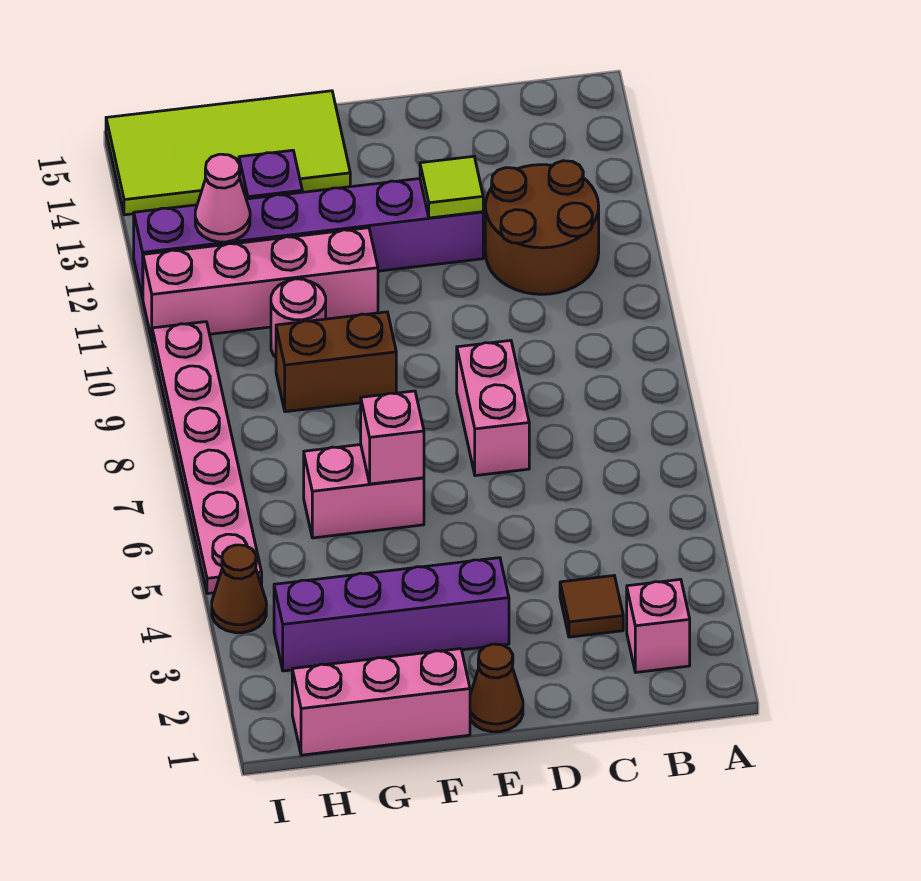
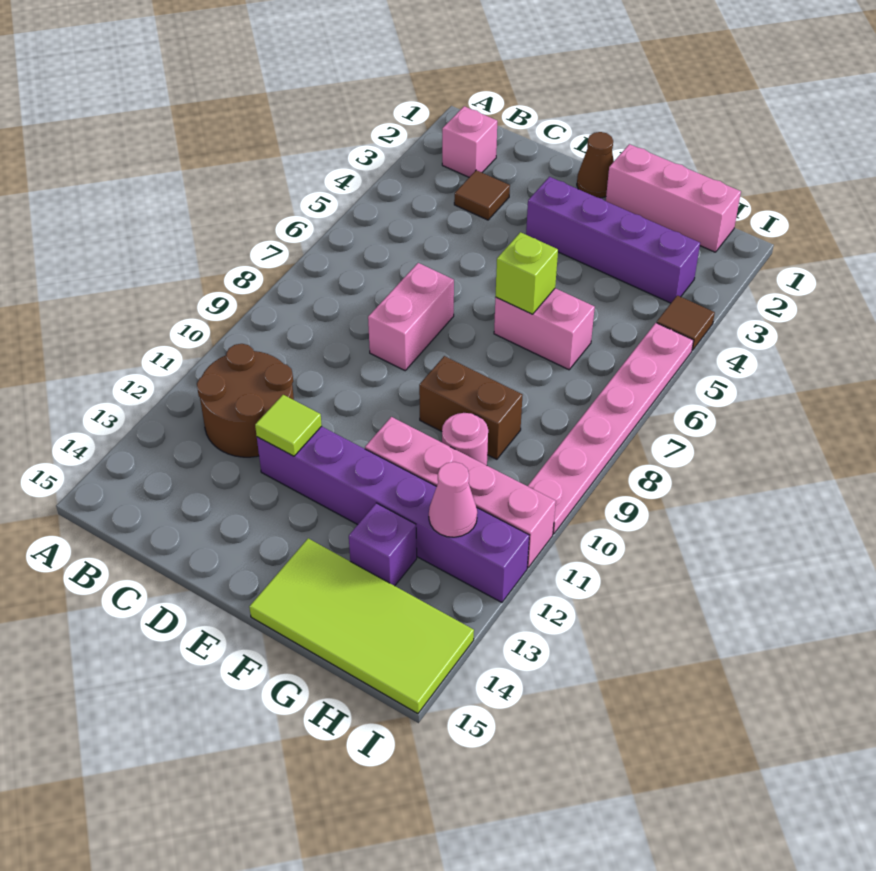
pink brick F6 level 2 -> lime brick F6 level 2
brown cone I4 level 1 -> brown tile I4 level 1

